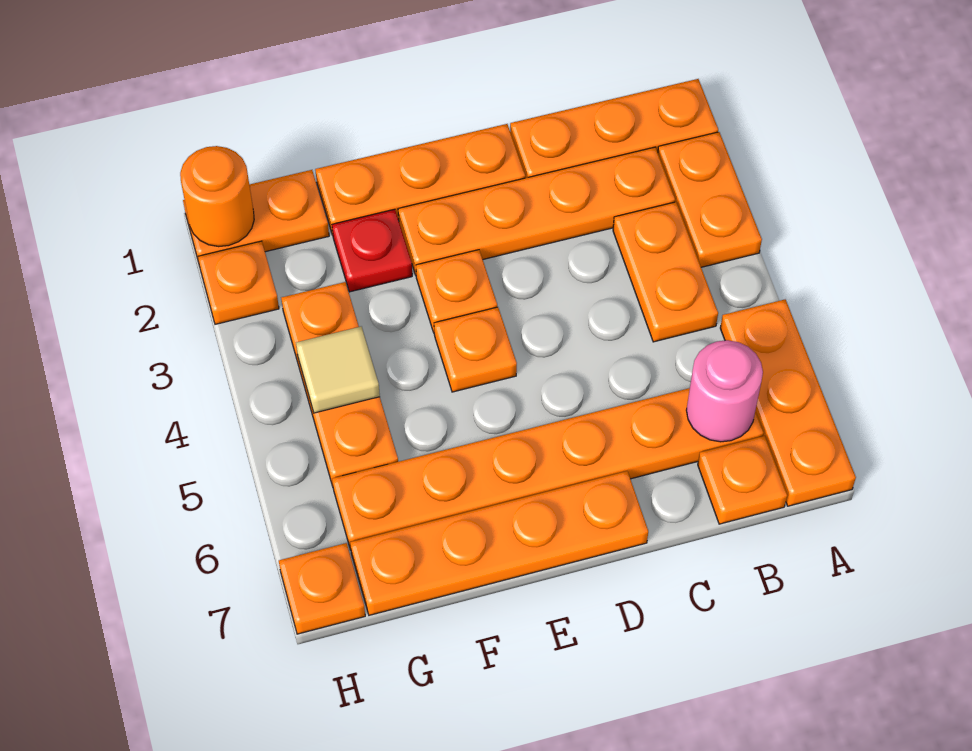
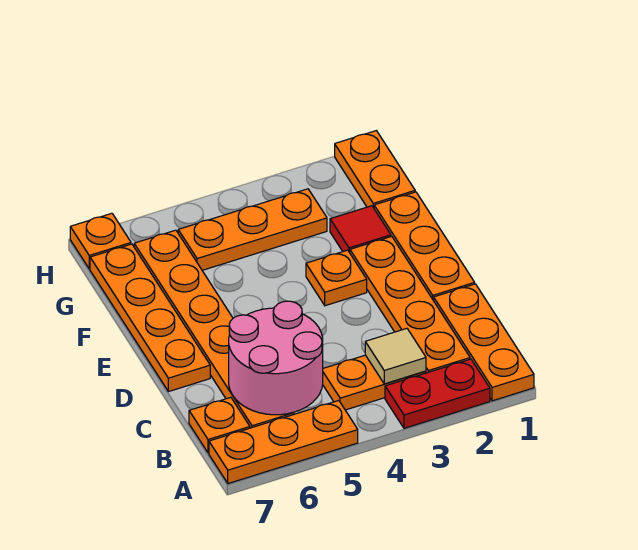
orange plate A2:A3 level 1 -> red plate A2:A3 level 1
pink round brick B6 level 2 -> pink round brick B5:C6 level 2
orange plate E4 level 1 -> none
red plate F2 level 1 -> red tile F2 level 1
tan tile G4 level 2 -> tan tile B3 level 2
orange round brick H1 level 2 -> none
orange plate H2 level 1 -> none

